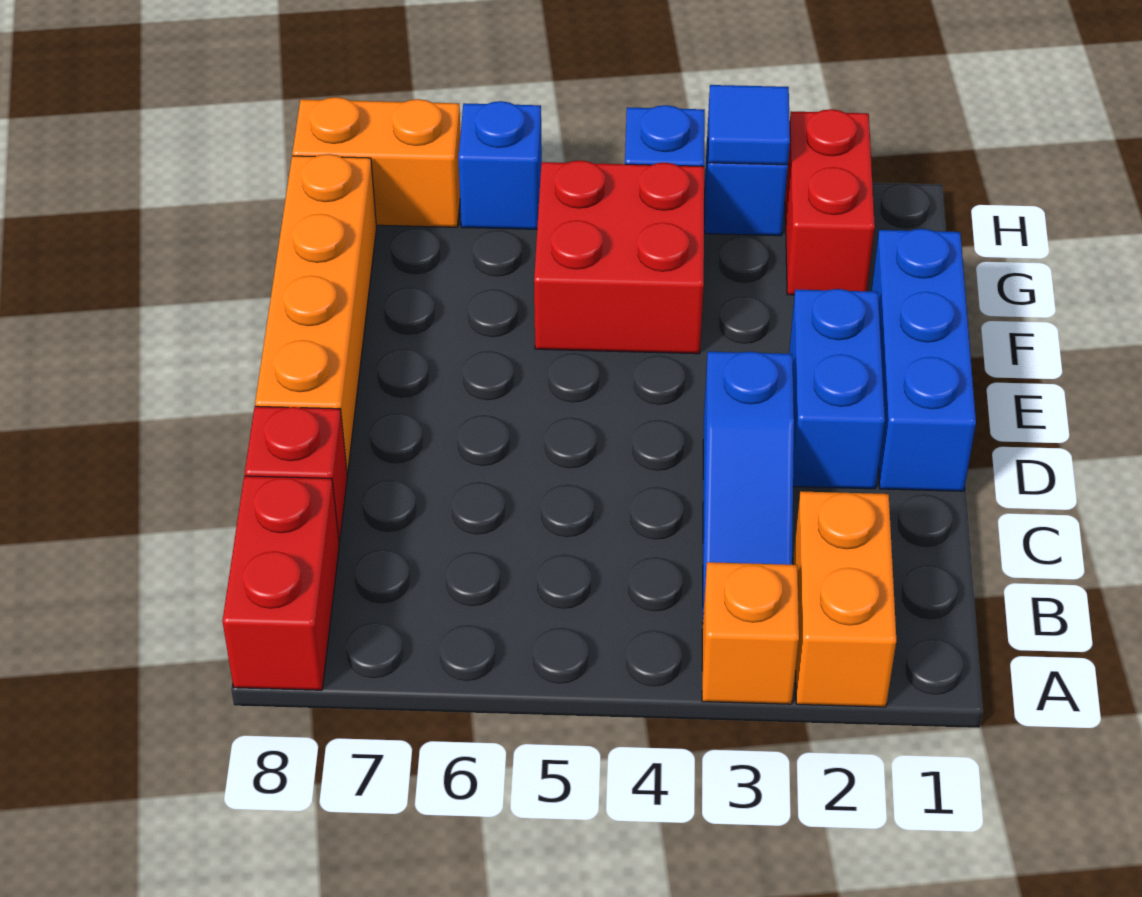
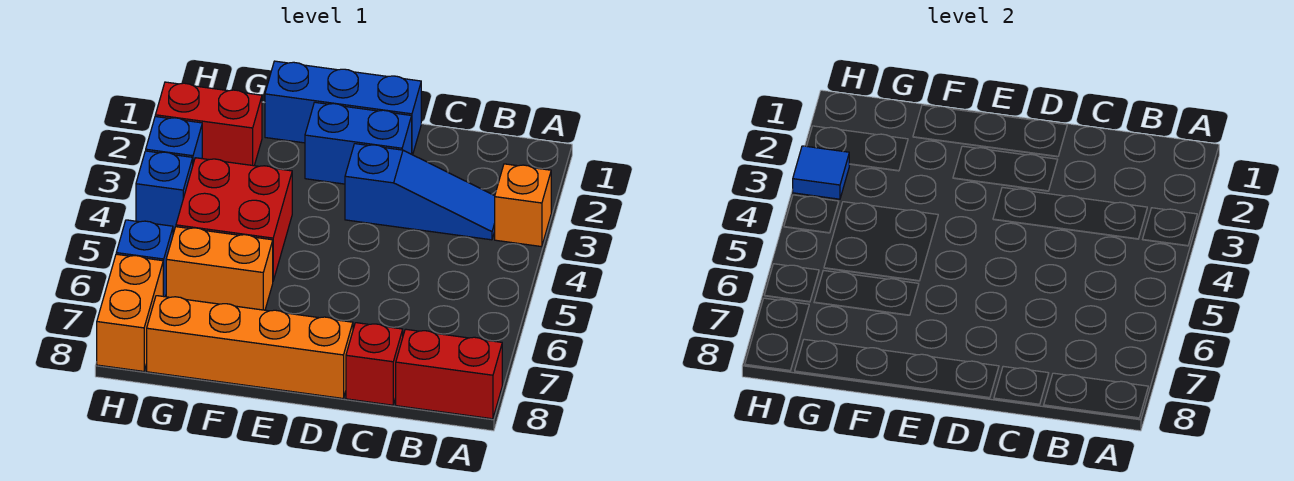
orange brick A2:B2 level 1 -> orange brick F6:G6 level 1

